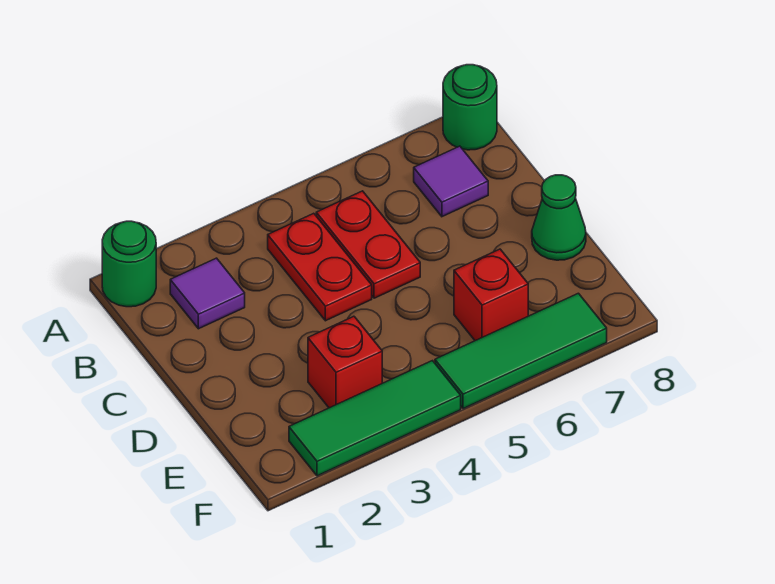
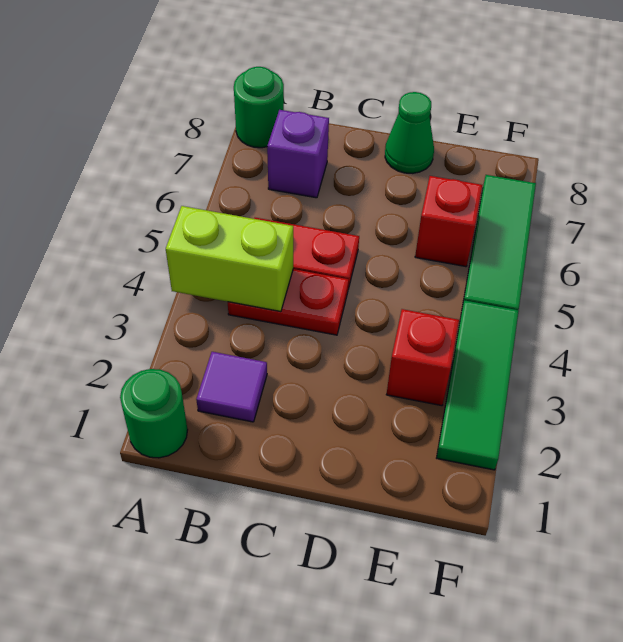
none -> lime brick A4:B4 level 2
purple tile B7 level 1 -> purple brick B7 level 1

